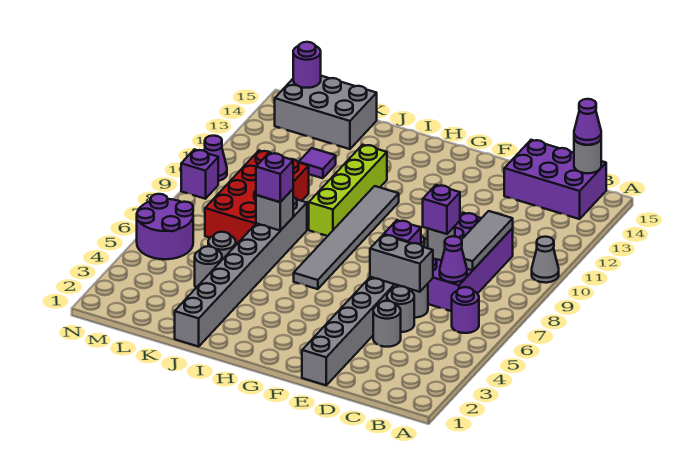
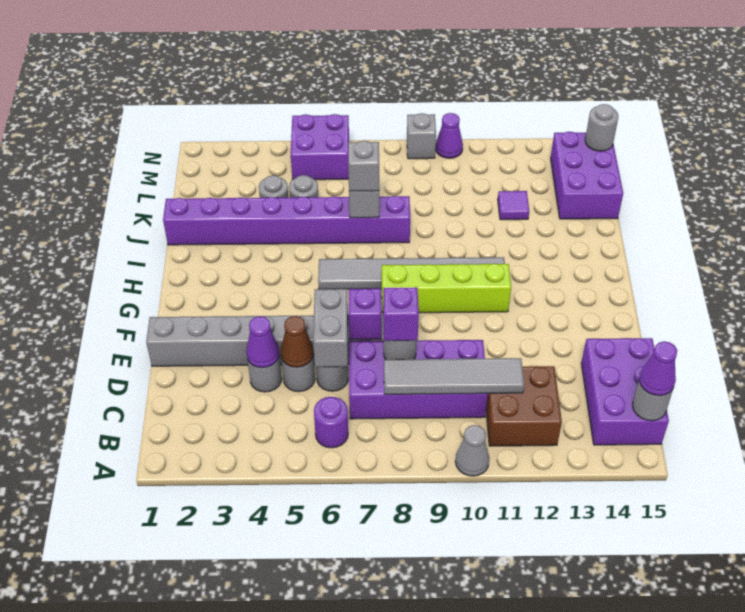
none -> brown brick B11:C12 level 1
purple cone C7 level 2 -> purple cone D4 level 2
grey tile C8:C10 level 2 -> grey tile C8:C11 level 2
none -> brown cone D5 level 2
lime brick I9:I12 level 1 -> lime brick G8:G11 level 1
grey brick J1:J8 level 1 -> purple brick J1:J8 level 1
purple brick J7 level 3 -> grey brick J7 level 3
red brick K7:L10 level 1 -> none
grey brick K14:M15 level 1 -> purple brick K14:M15 level 1
purple round brick M5:N6 level 1 -> purple brick M5:N6 level 1
purple round brick M15 level 2 -> grey round brick M15 level 2
purple brick N9 level 1 -> grey brick N9 level 1

